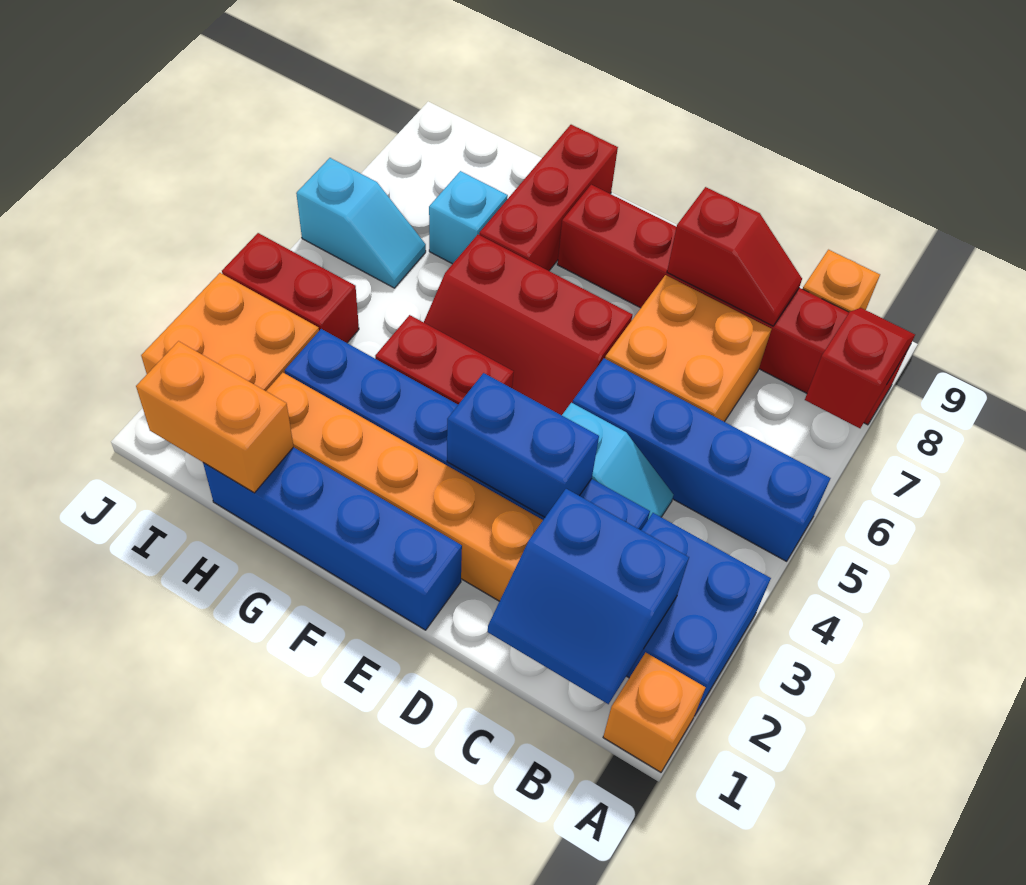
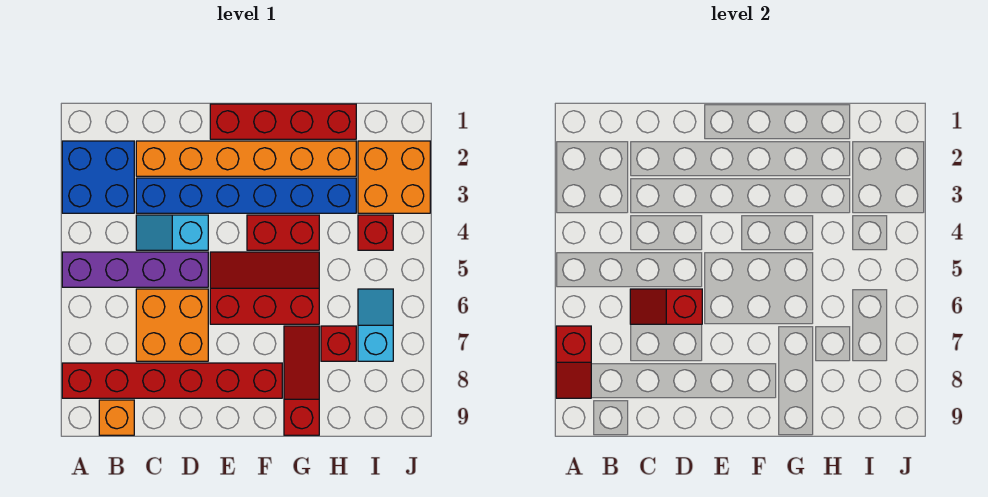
orange brick A1 level 1 -> none
blue brick A5:D5 level 1 -> purple brick A5:D5 level 1
blue slope B1:C2 level 2 top 2 -> none
red slope C8:D8 level 2 top D -> red slope C6:D6 level 2 top D
blue brick D3:E3 level 2 -> none
blue brick E1:H1 level 1 -> red brick E1:H1 level 1
red brick G7:G9 level 1 -> red slope G7:G9 level 1 top 9
orange brick H1:I1 level 2 -> none
cyan brick H7 level 1 -> red brick H7 level 1
red brick I4:J4 level 1 -> red brick I4 level 1
cyan slope I6:J6 level 1 top J -> cyan slope I6:I7 level 1 top 7

